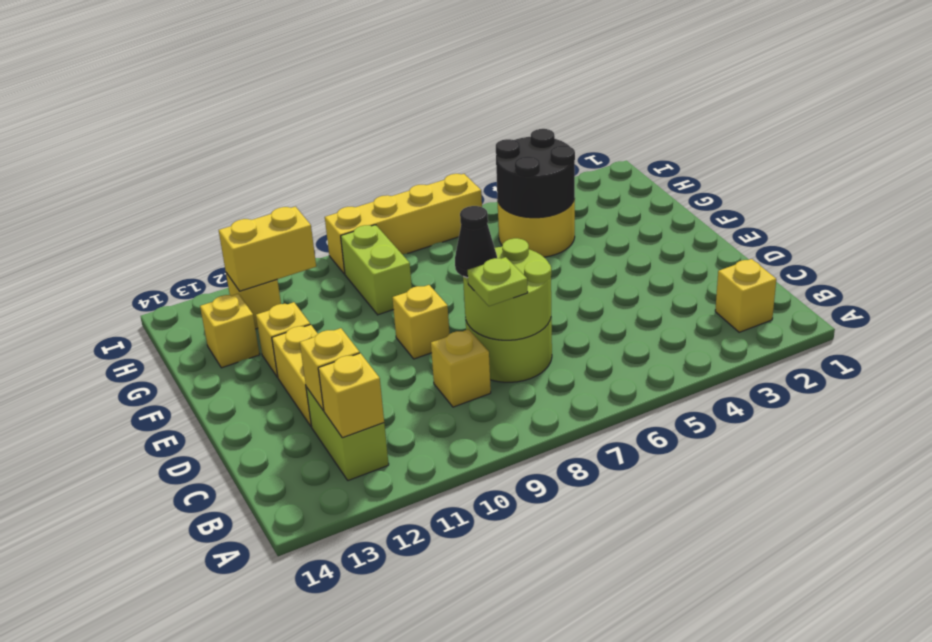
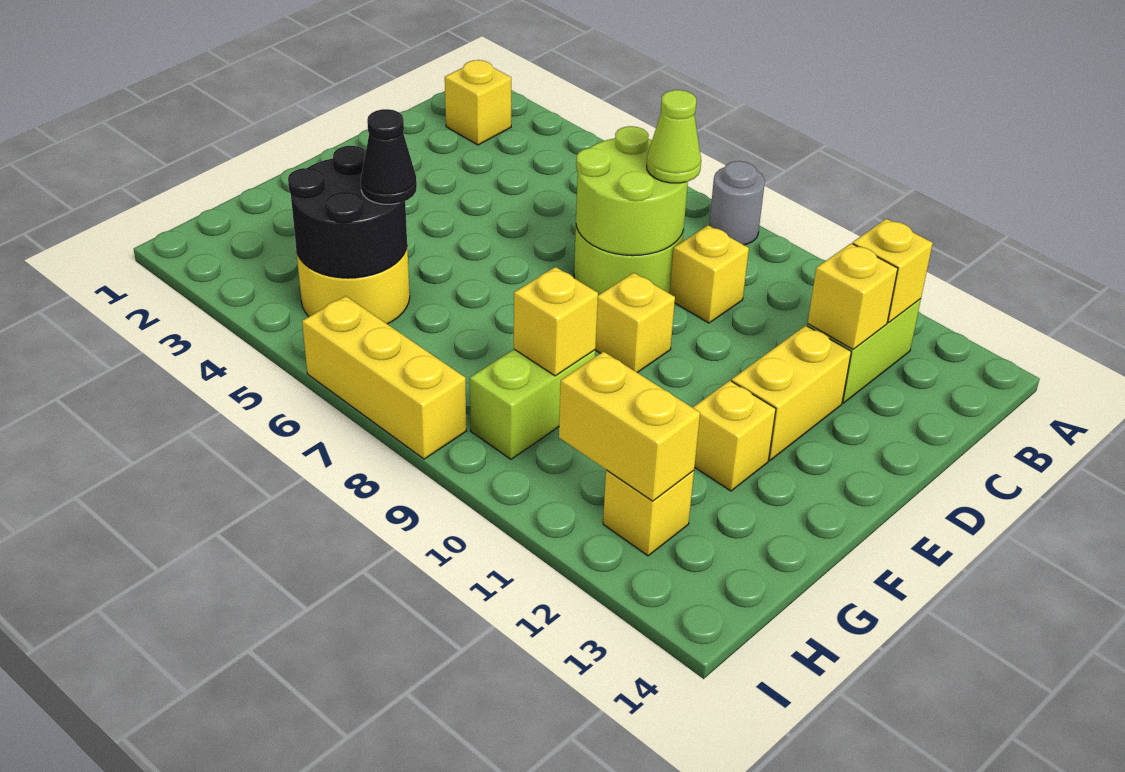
none -> grey round brick A8 level 1
lime plate C8 level 3 -> lime cone C8 level 3
black cone D8 level 3 -> black cone G5 level 3
yellow brick G13 level 1 -> yellow brick G9 level 2
yellow brick I6:I9 level 1 -> yellow brick I6:I8 level 1

